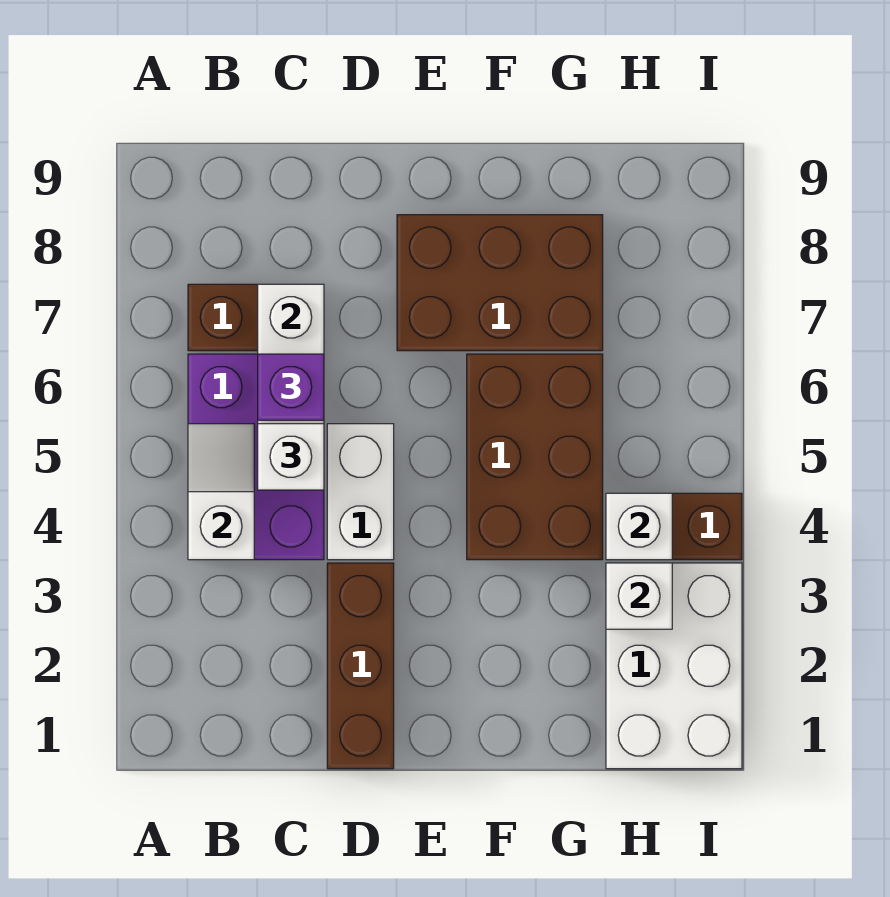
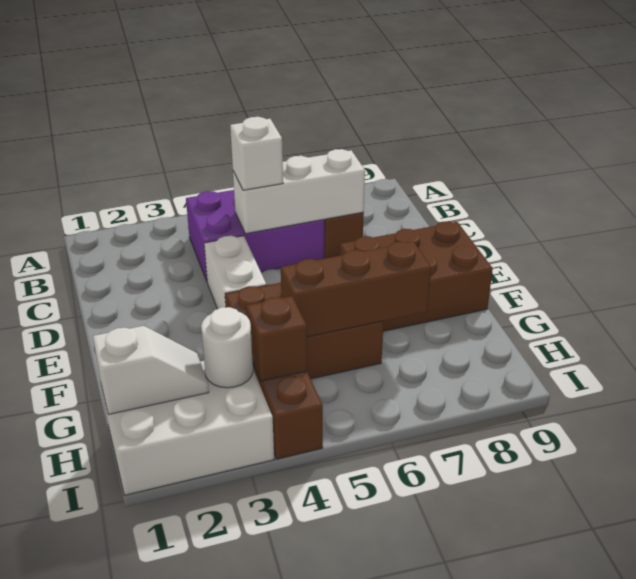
white slope B4:B5 level 2 top 4 -> white slope H1:H2 level 2 top 1
purple brick C6 level 3 -> none
brown brick D1:D3 level 1 -> brown brick G5:G7 level 2
white brick D4:D5 level 1 -> white brick D4:E4 level 1
brown brick E7:G8 level 1 -> brown brick E7:F9 level 1
white brick H3 level 2 -> white round brick H3 level 2
white brick H4 level 2 -> brown brick H4 level 2

